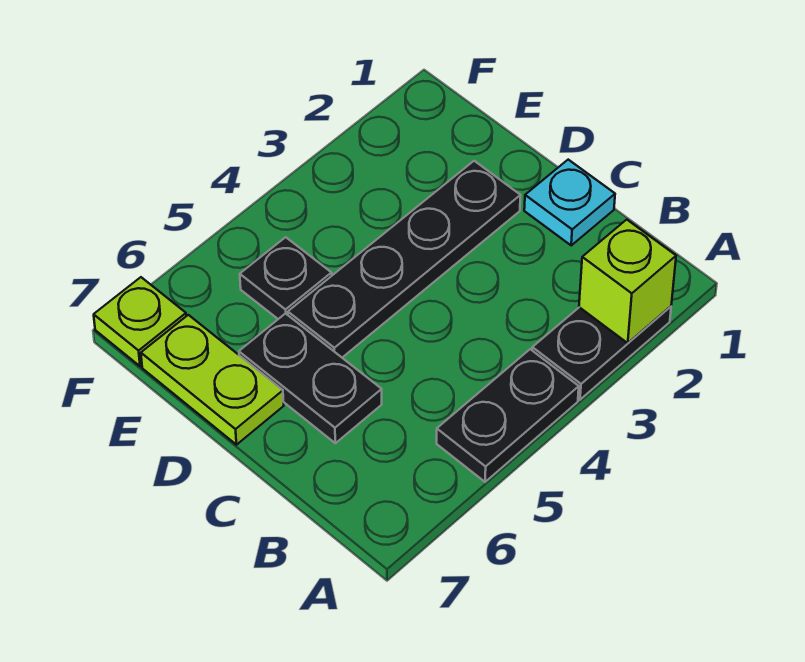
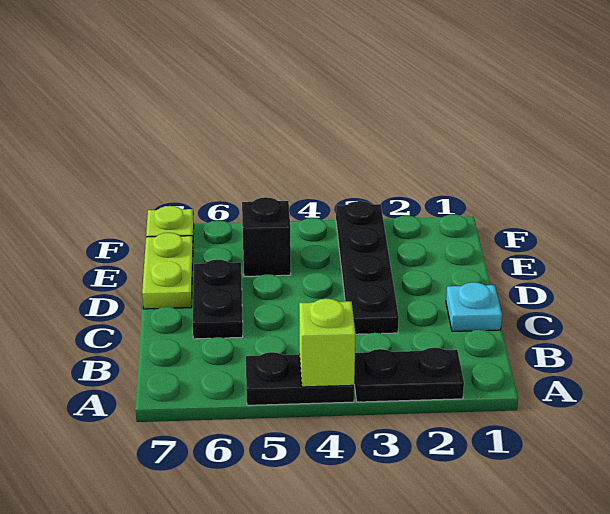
lime brick A2 level 2 -> lime brick A4 level 2
black plate D2:D5 level 1 -> black plate C3:F3 level 1
black plate E5 level 1 -> black brick E5 level 1

